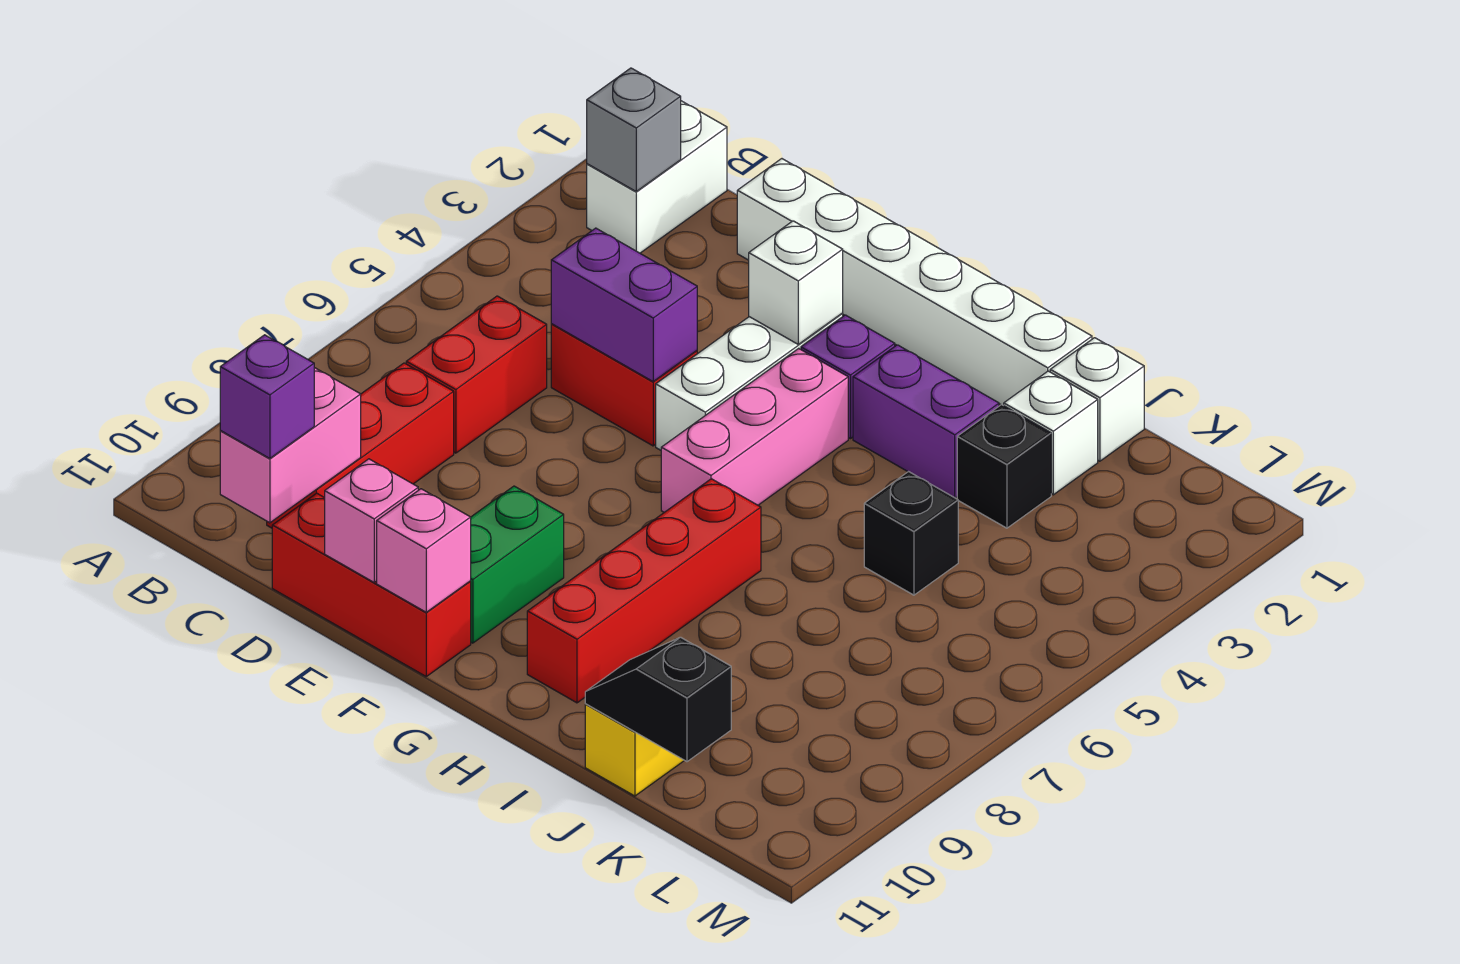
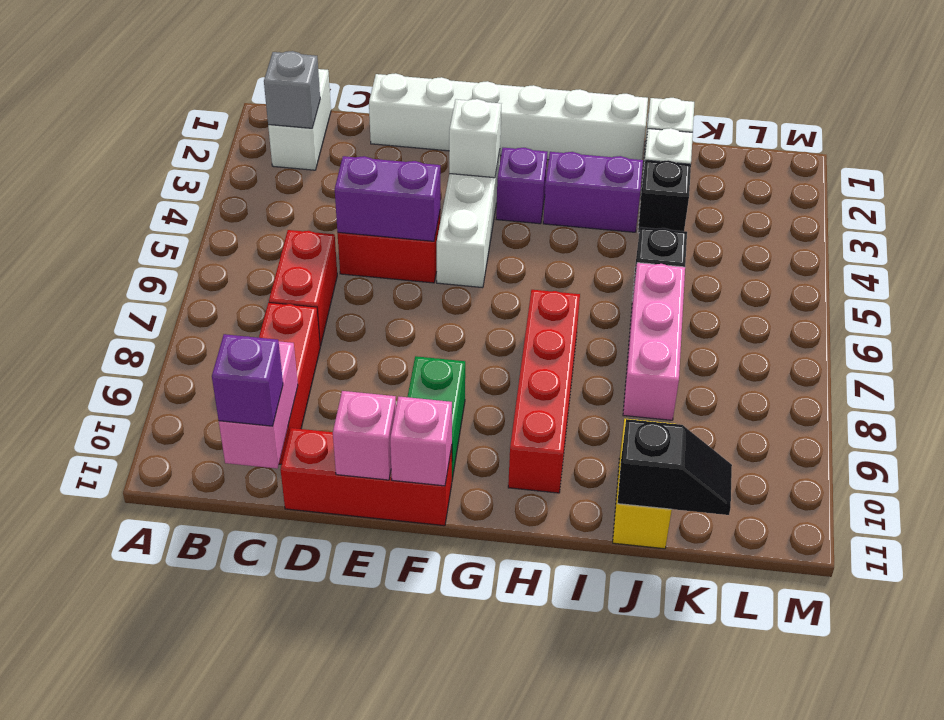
pink brick G4:G6 level 1 -> pink brick J6:J8 level 1
black slope J11:K11 level 2 top K -> black slope J11:K11 level 2 top J

